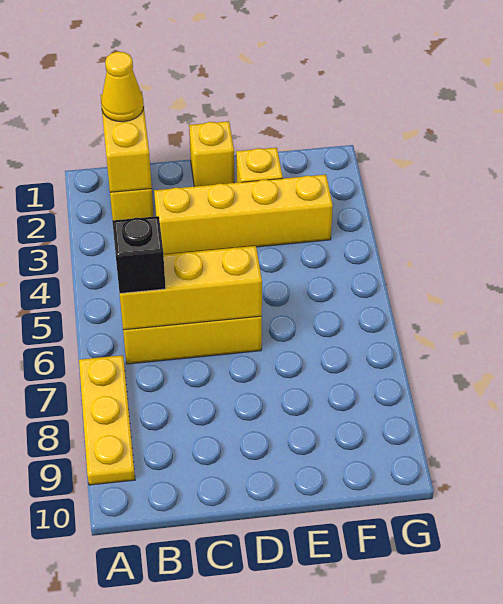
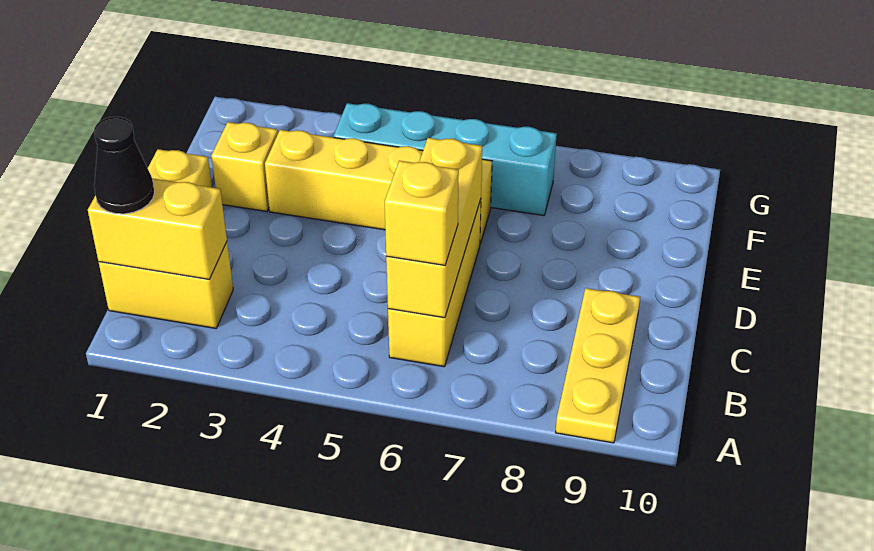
yellow plate A7:A9 level 1 -> yellow plate A9:C9 level 1
yellow cone B1 level 3 -> black cone B1 level 3
black brick B6 level 3 -> yellow brick B6 level 3
yellow brick C3:F3 level 1 -> yellow brick E3:E6 level 1
none -> cyan brick F4:F7 level 1

